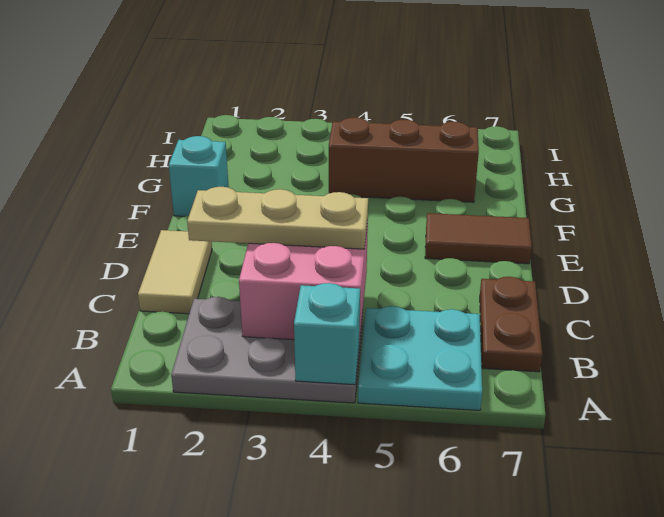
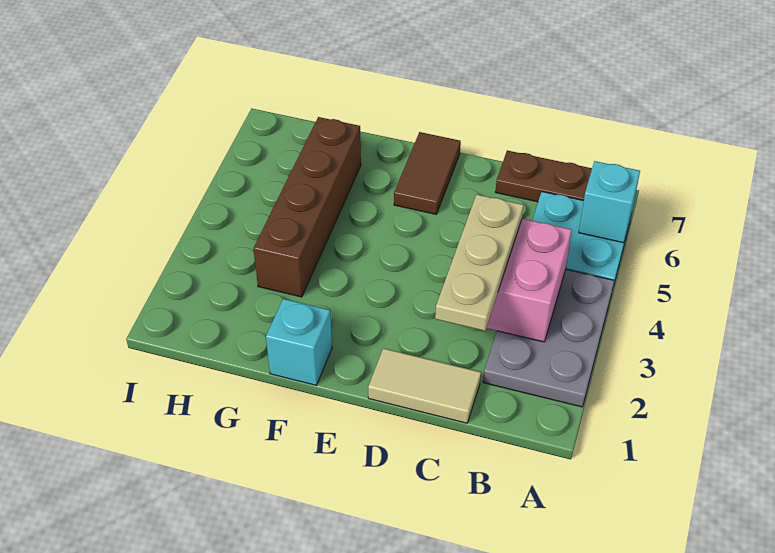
cyan brick A4 level 2 -> cyan brick A6 level 2
brown brick G4:G6 level 1 -> brown brick G3:G6 level 1

